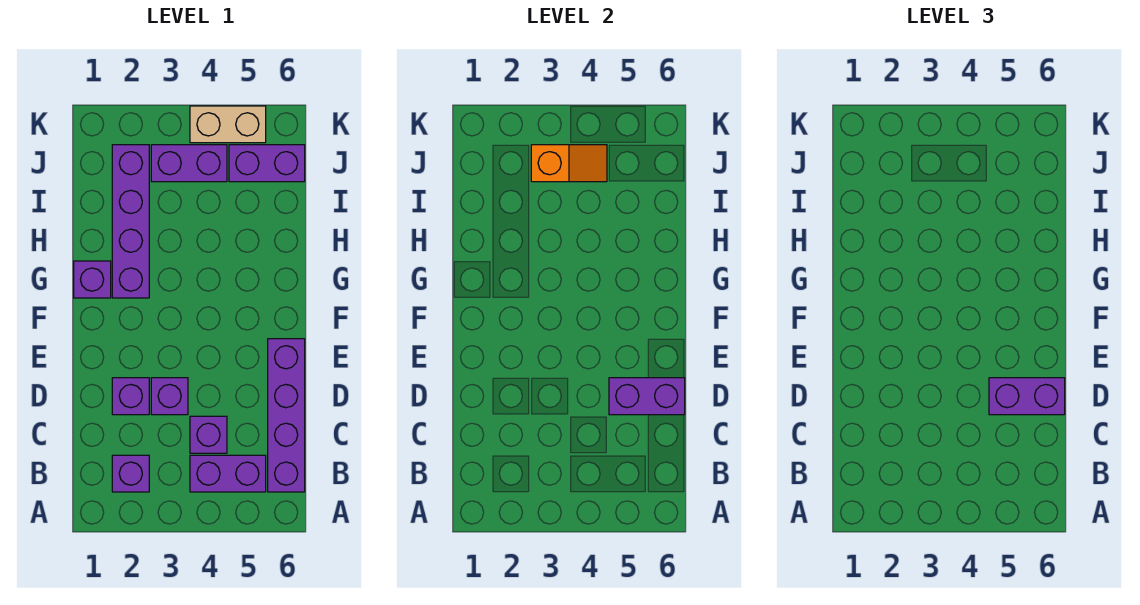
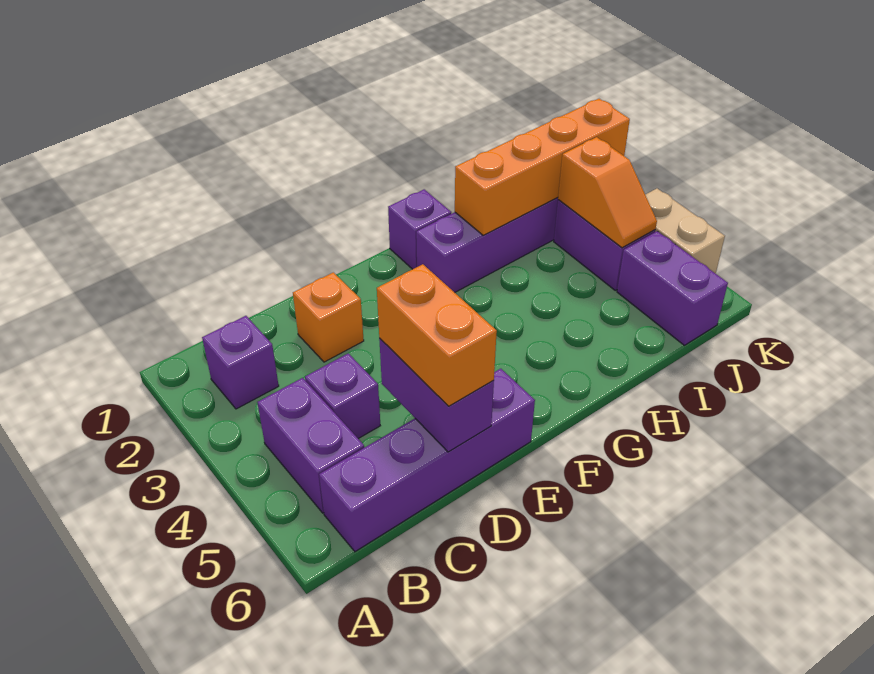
purple brick D2 level 1 -> orange brick D2 level 1
purple brick D3 level 1 -> none
purple brick D5:D6 level 3 -> orange brick D5:D6 level 3
none -> orange brick H2:K2 level 2

